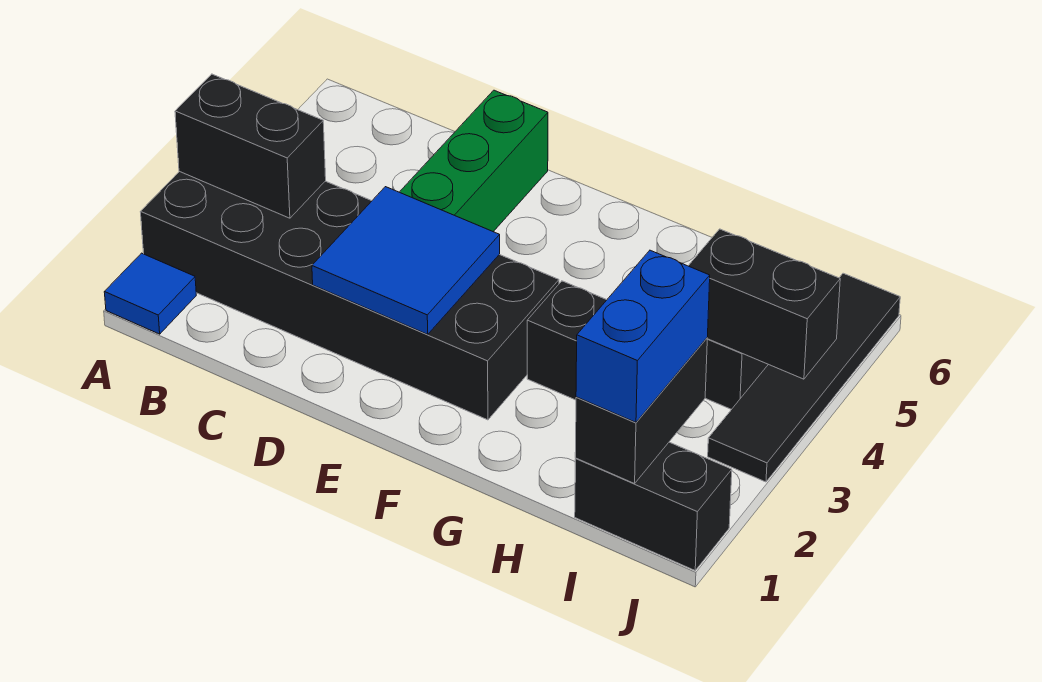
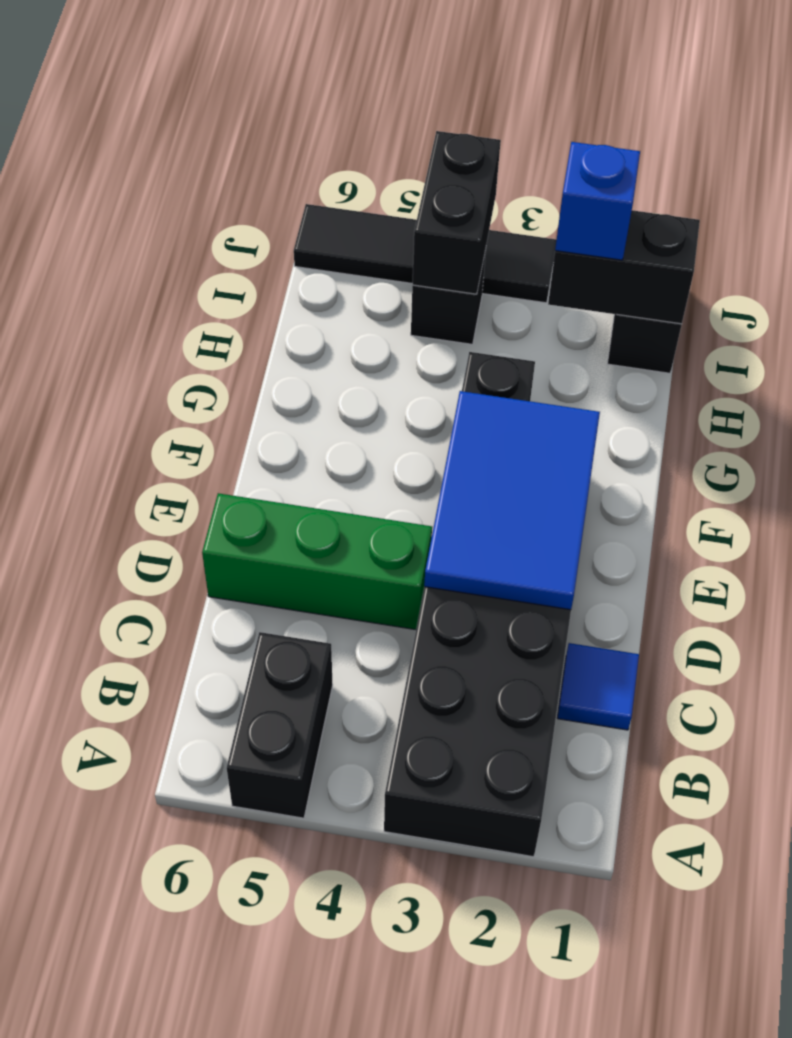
blue tile A1 level 1 -> blue tile C1 level 1
black brick A3:B3 level 2 -> black brick A5:B5 level 1
blue tile D2:E3 level 2 -> blue tile D2:F3 level 2
blue brick I1:I2 level 3 -> blue brick I2 level 3

